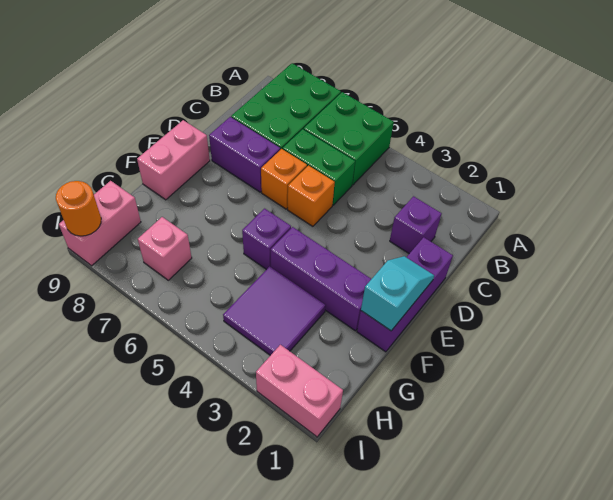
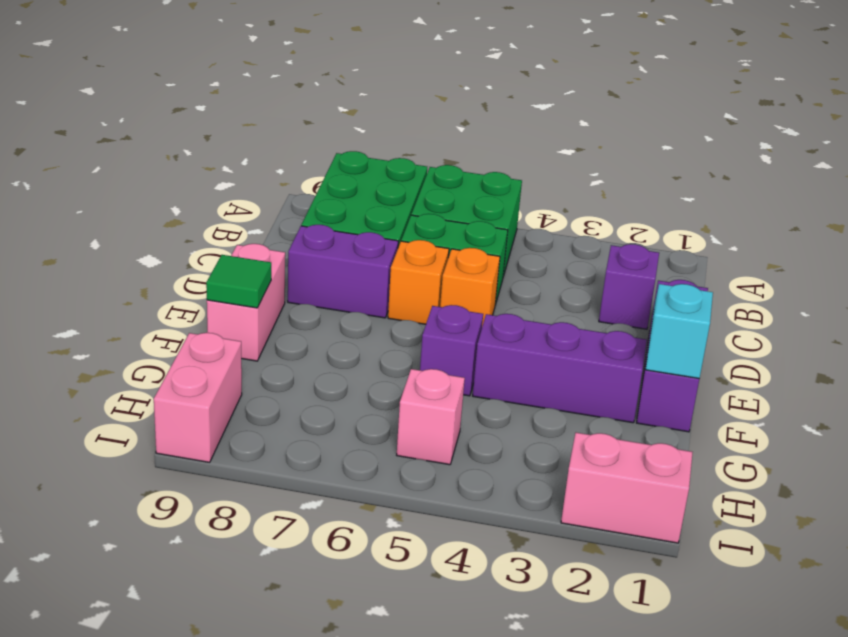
none -> green tile F9 level 2
purple tile G3:H4 level 1 -> none
pink brick H7 level 1 -> pink brick H5 level 1
orange round brick I9 level 2 -> none

